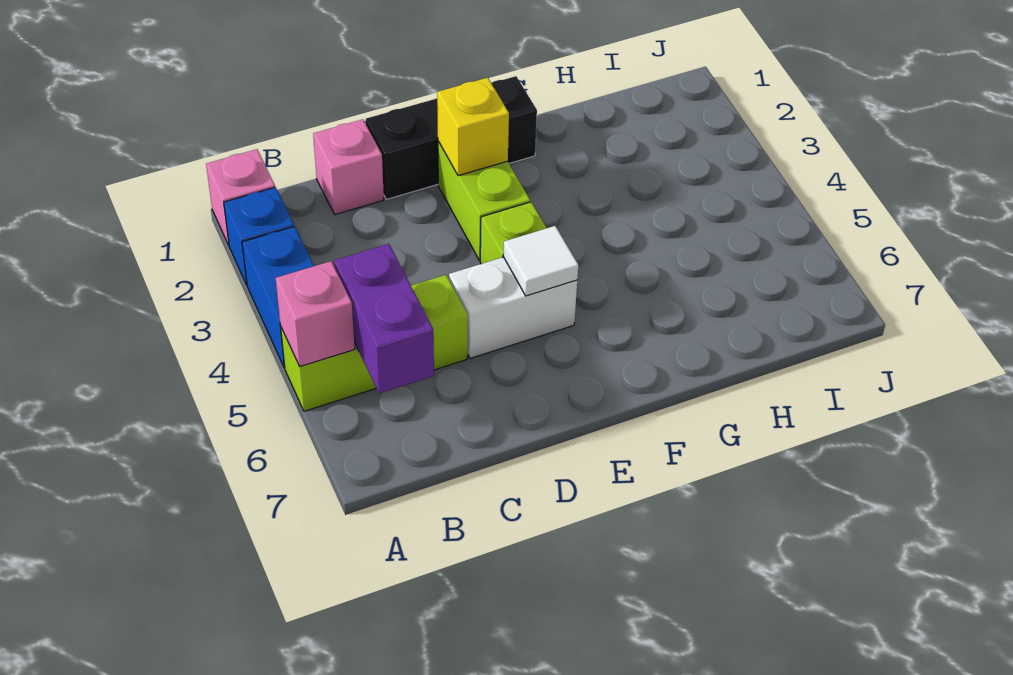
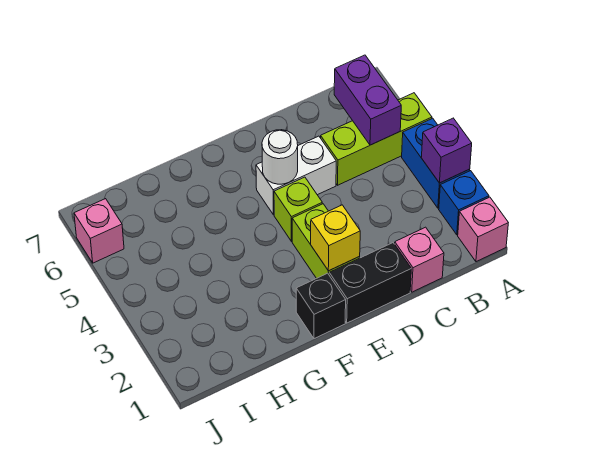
none -> purple brick A3 level 2
pink brick A5 level 2 -> pink brick J6 level 1
white tile E5 level 2 -> white round brick E5 level 2

